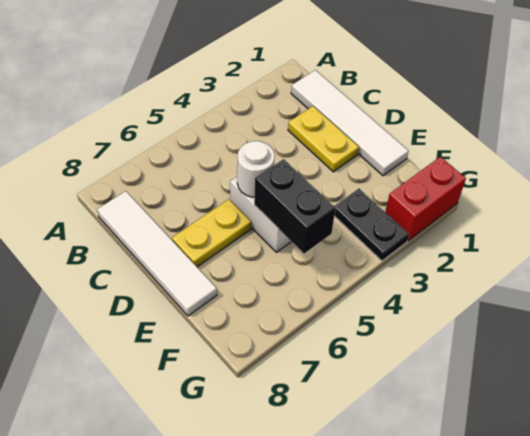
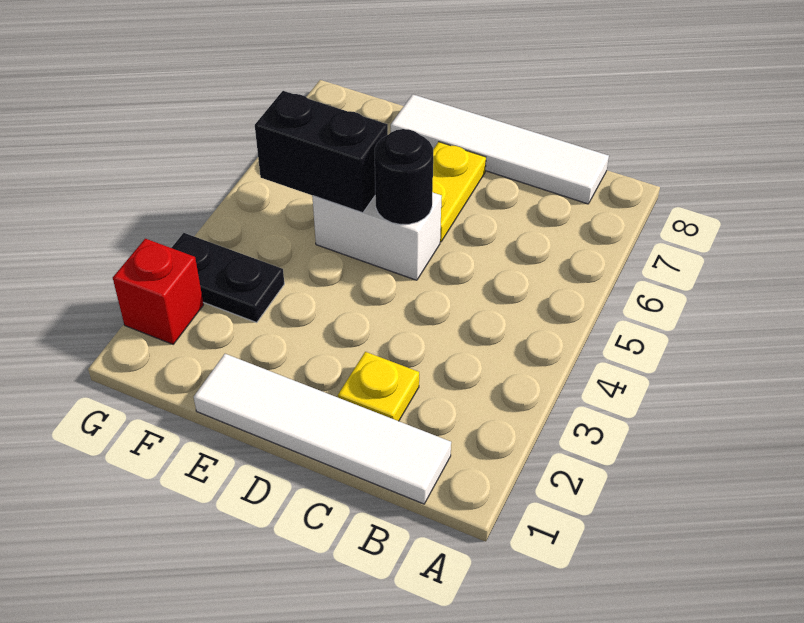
yellow plate C2:D2 level 1 -> yellow plate C2 level 1
white round brick D5 level 2 -> black round brick D5 level 2
red brick G1:G2 level 1 -> red brick G2 level 1

